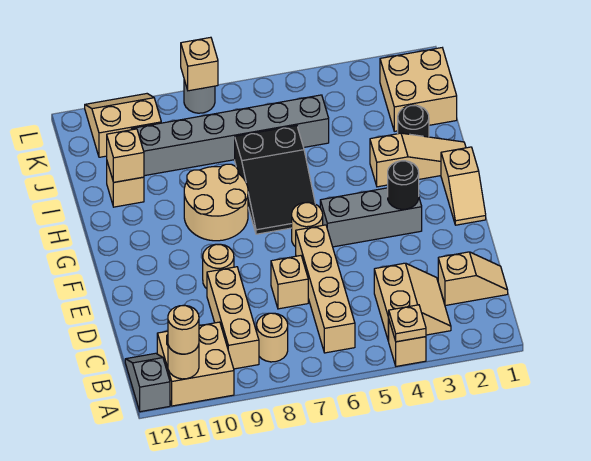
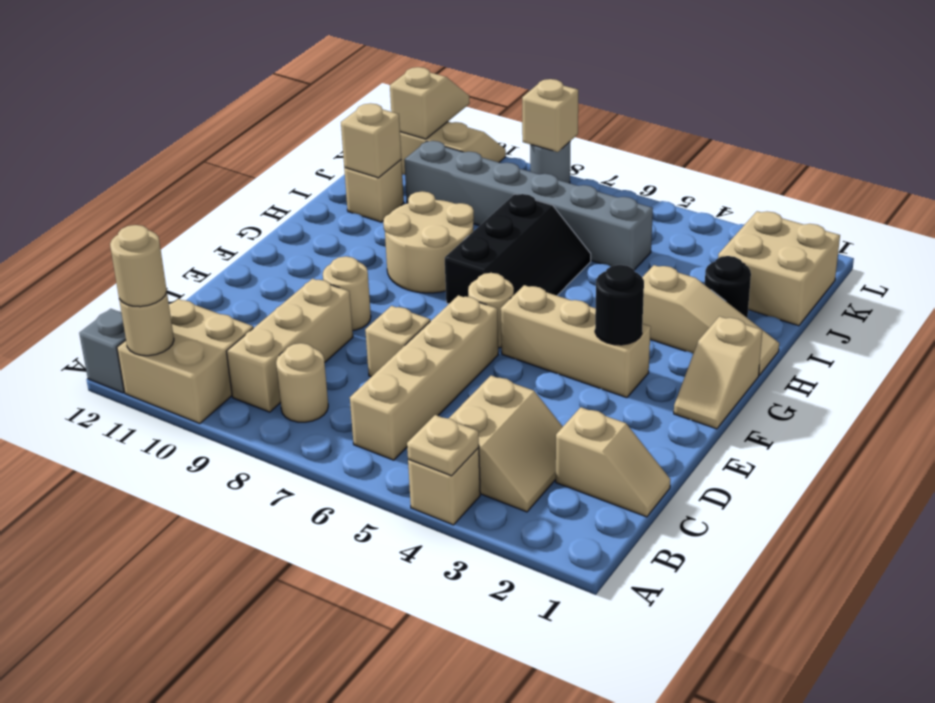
grey brick F3:F5 level 1 -> tan brick F3:F5 level 1
black slope G6:I7 level 1 top I -> black slope G6:I7 level 1 top 7
none -> tan slope K11:L11 level 2 top K

